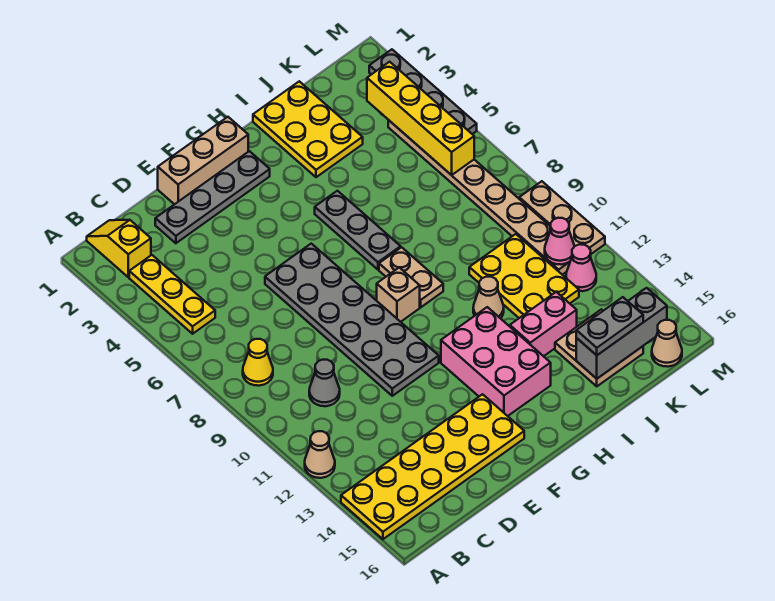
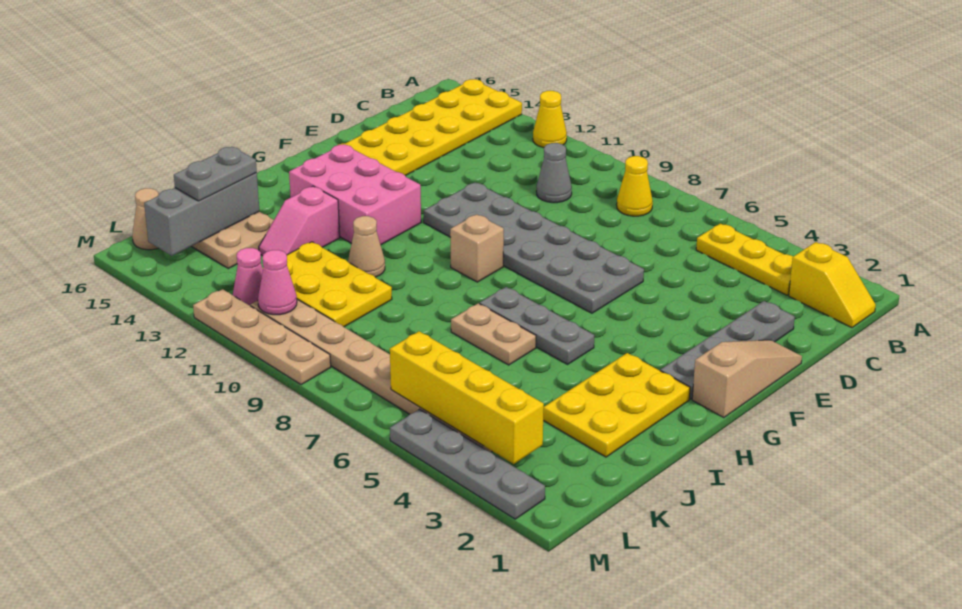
tan cone A12 level 1 -> yellow cone A12 level 1
tan brick E1:G1 level 1 -> tan slope E1:G1 level 1 top G
tan plate H8:H9 level 1 -> tan plate I6:I7 level 1
yellow plate I1:J3 level 1 -> yellow plate H2:J3 level 1
pink brick I13:J13 level 1 -> pink slope I13:J13 level 1 top I
tan plate M9:M11 level 1 -> tan plate M9:M12 level 1

